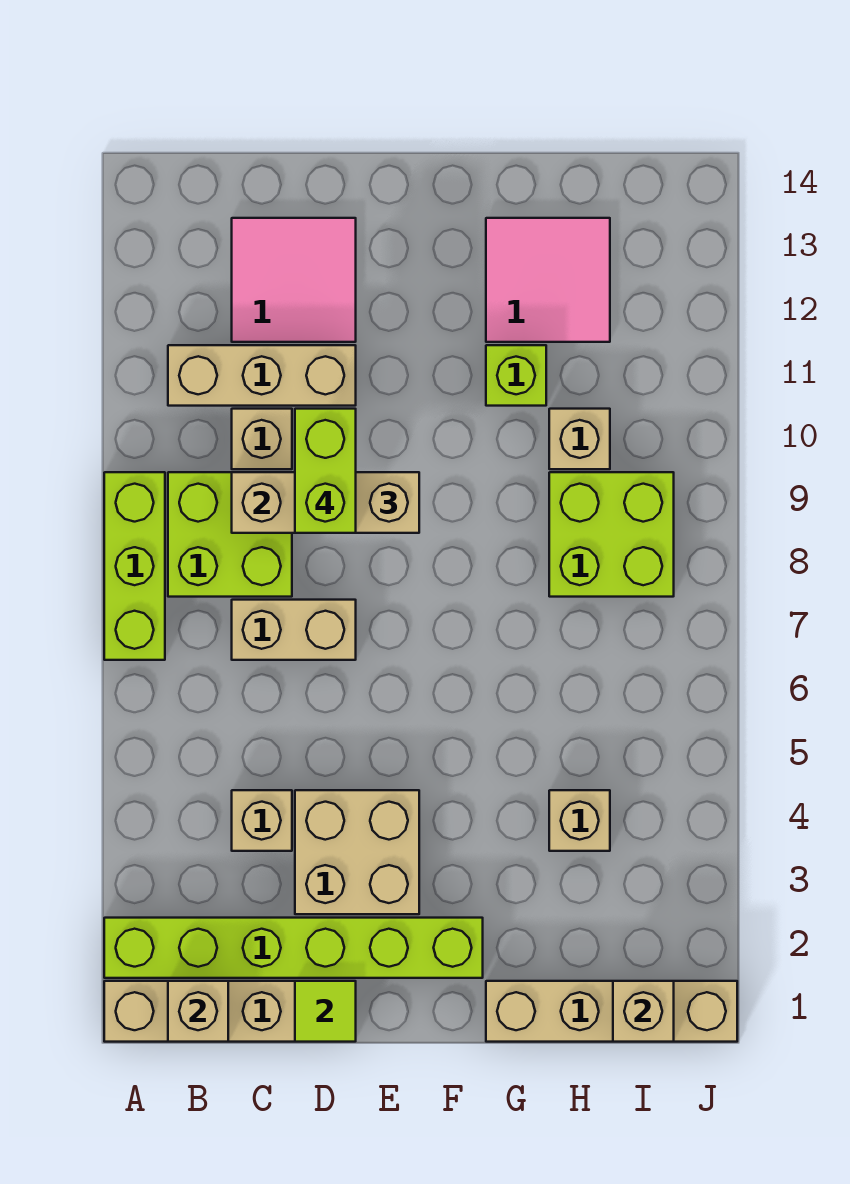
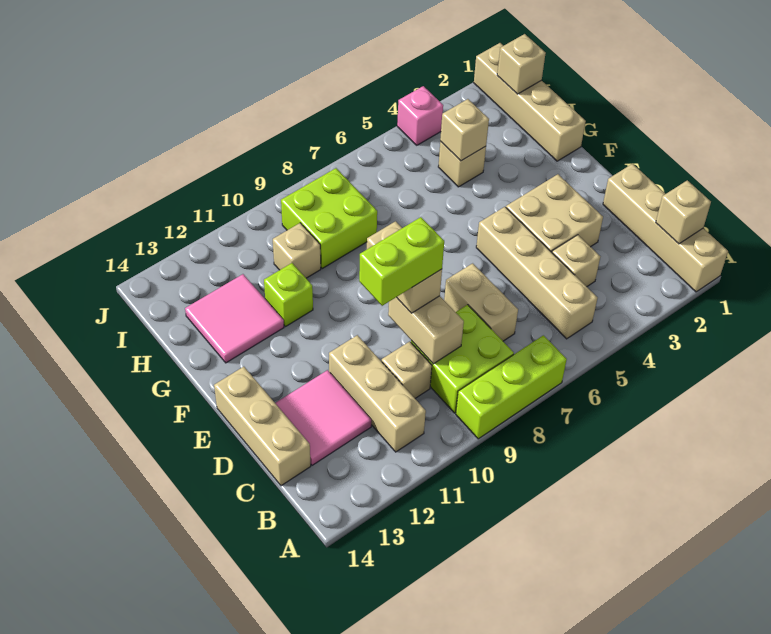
lime brick A2:F2 level 1 -> none
none -> tan brick B5:E5 level 1
none -> tan brick C14:E14 level 1
lime tile D1 level 2 -> none
none -> tan brick H4 level 2
none -> pink brick J4 level 1

